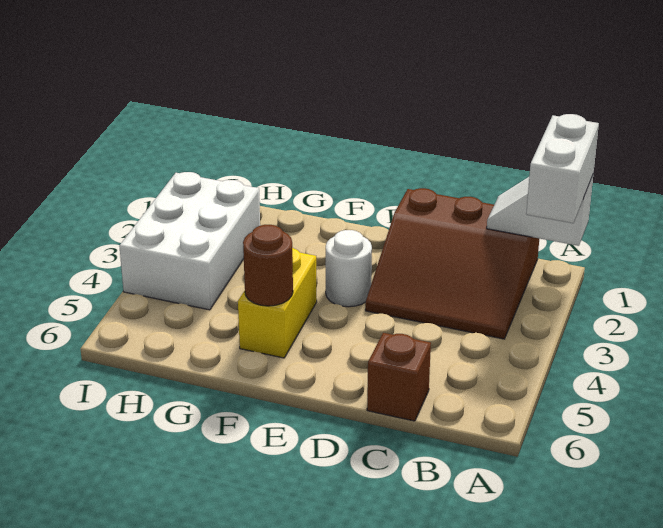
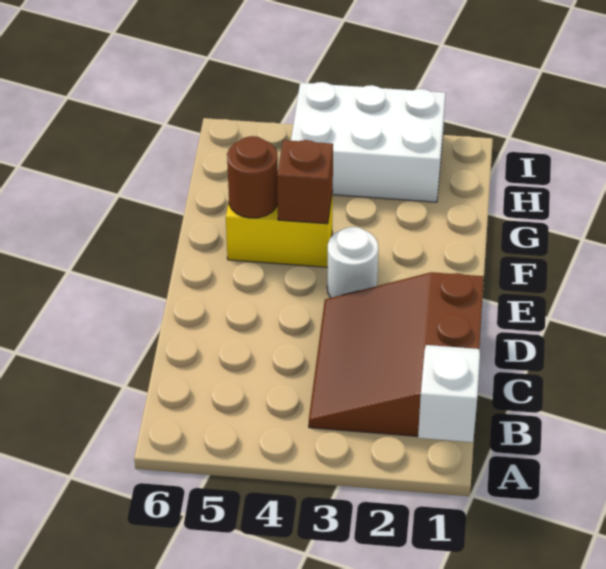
white brick A1:A2 level 3 -> none
brown brick C6 level 1 -> brown brick F4 level 2

